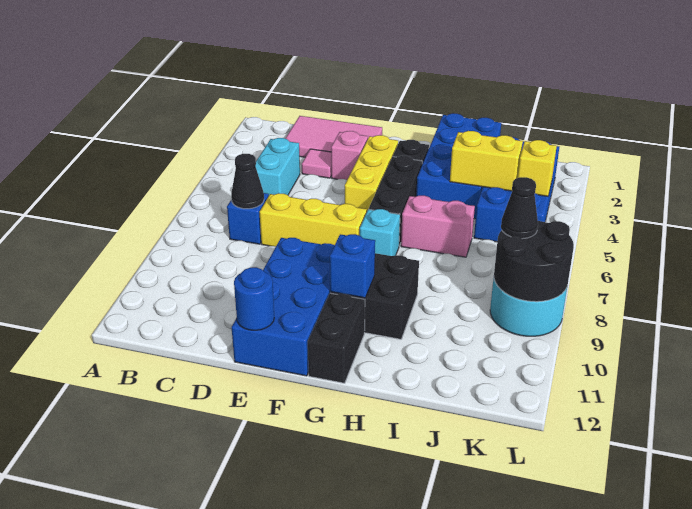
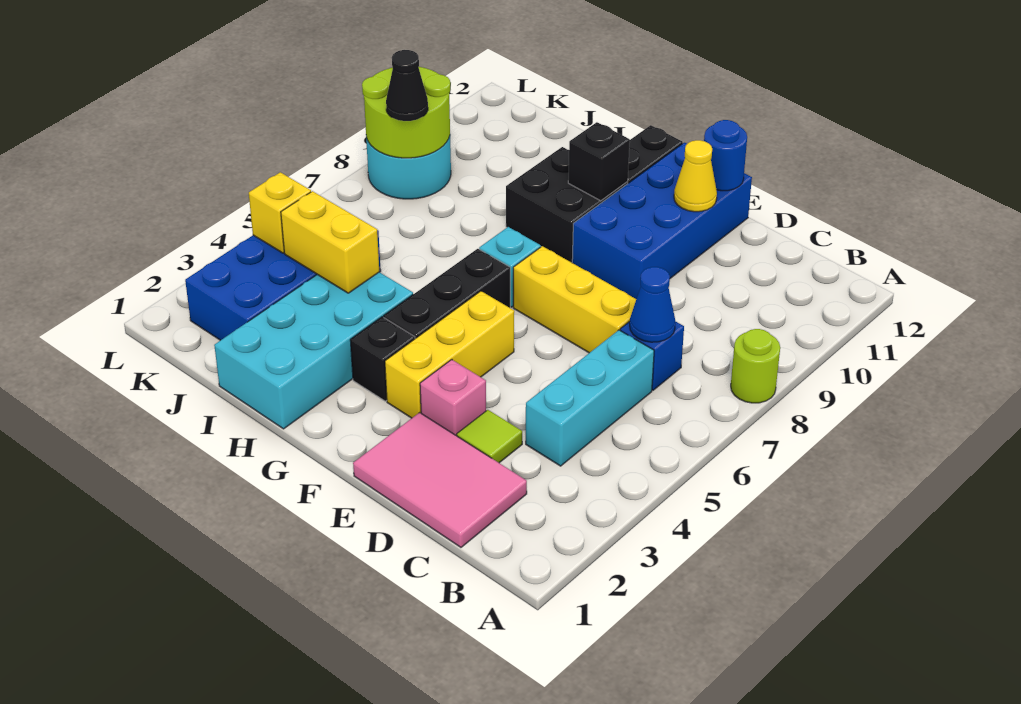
none -> lime round brick A8 level 1
cyan brick C4:C5 level 1 -> cyan brick C4:C6 level 1
black cone C7 level 2 -> blue cone C7 level 2
pink tile D3 level 1 -> lime tile D3 level 1
none -> yellow cone E11 level 2
blue brick G10 level 2 -> black brick G10 level 2
blue brick H1:I4 level 1 -> cyan brick H1:I4 level 1
pink brick H6:I6 level 1 -> none
black round brick K8:L9 level 2 -> lime round brick K8:L9 level 2

